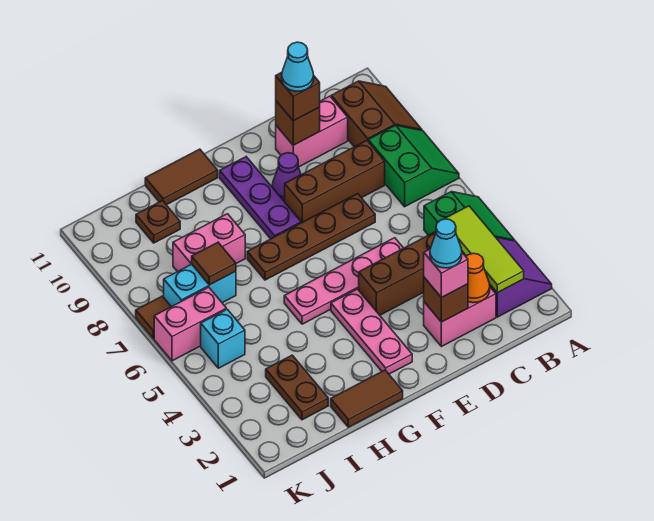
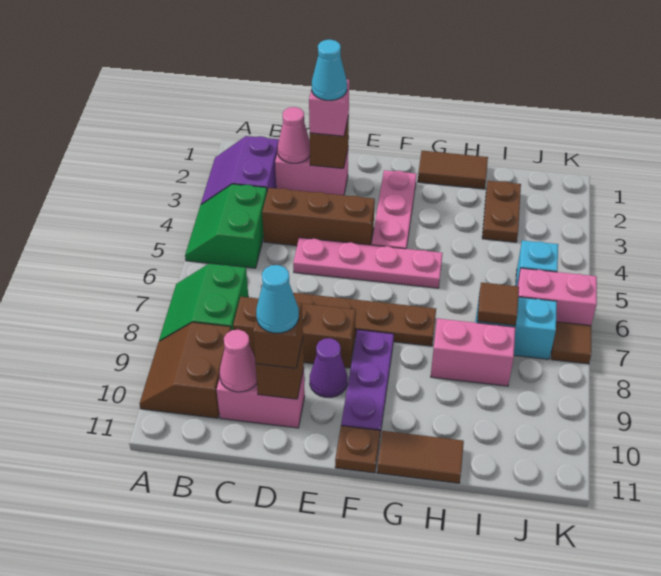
lime tile B2:B4 level 2 -> none
orange cone C2 level 2 -> pink cone C2 level 2
none -> pink cone C10 level 2
brown plate I10 level 1 -> brown plate F11 level 1

